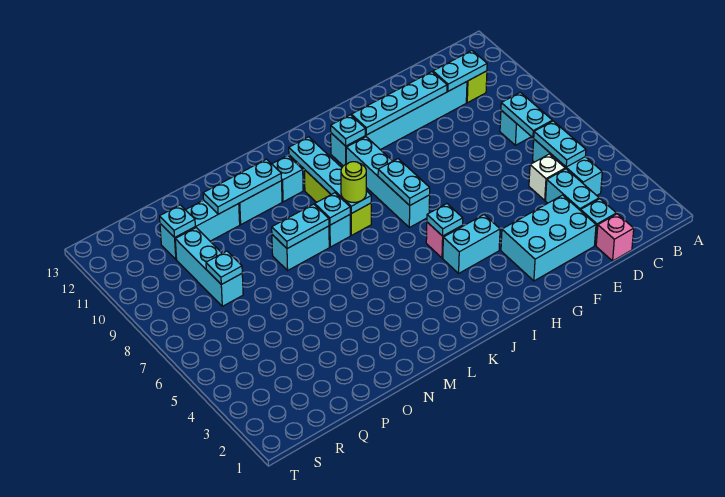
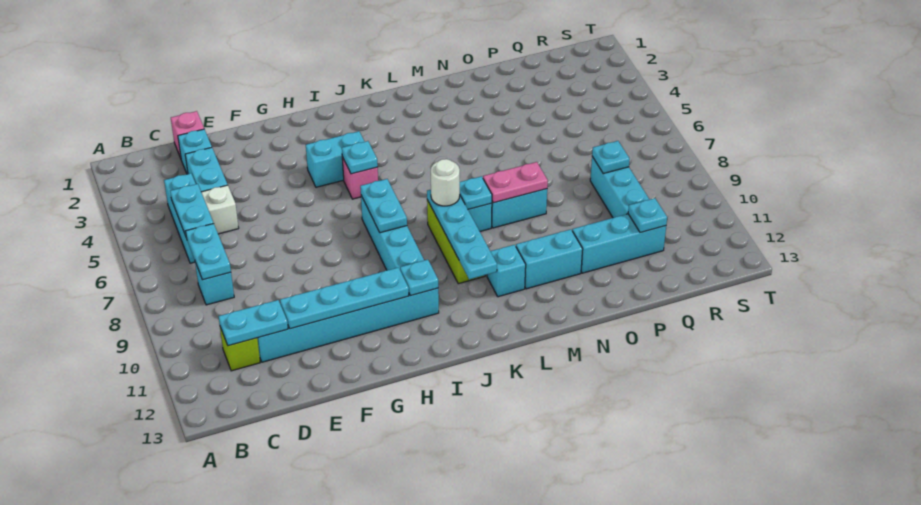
cyan brick E2:G3 level 1 -> none
lime round brick K8 level 3 -> white round brick K8 level 3
cyan plate M8:N8 level 2 -> pink plate M8:N8 level 2
cyan plate M11:O11 level 2 -> none

